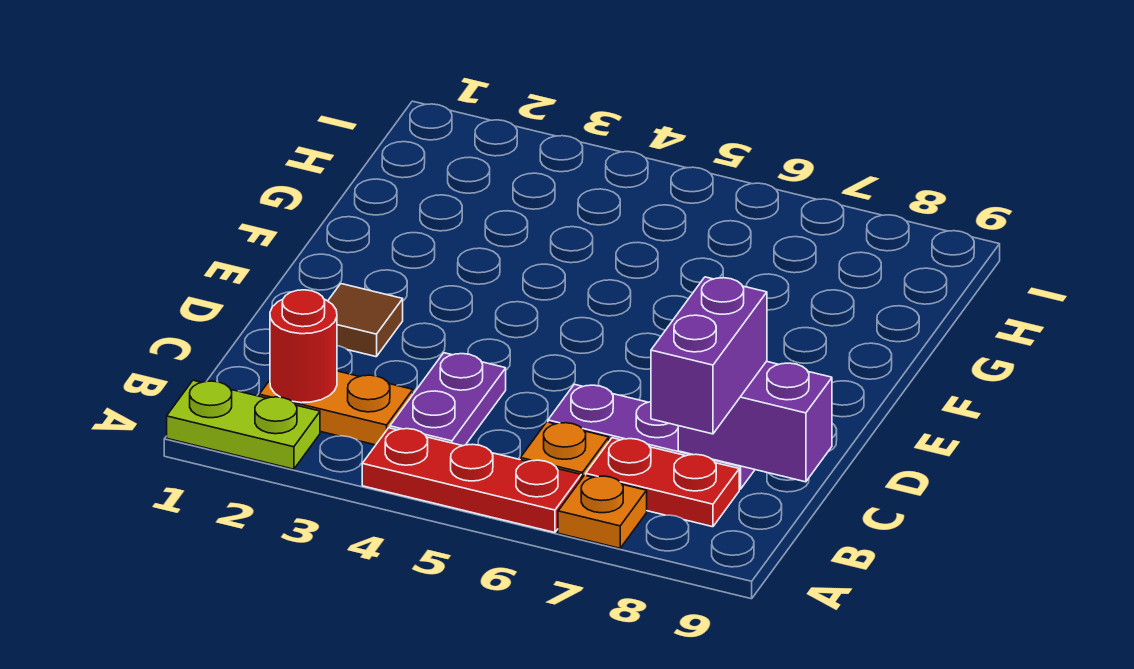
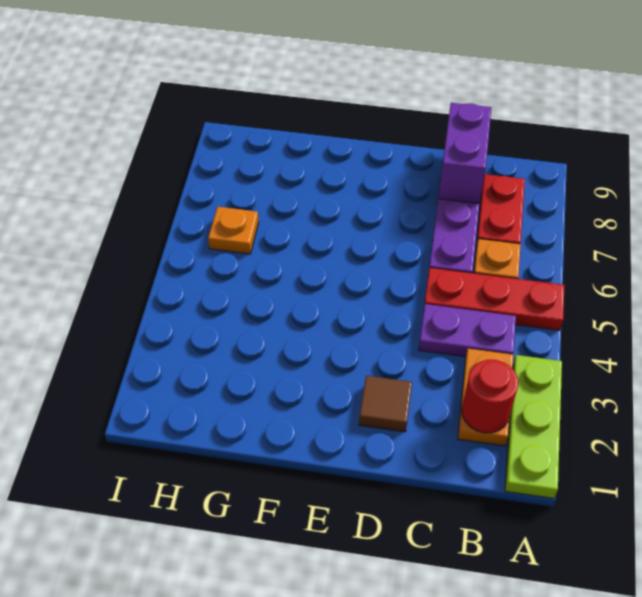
lime plate A1:A2 level 1 -> lime plate A1:A3 level 1
red plate A4:A6 level 1 -> red plate A5:C5 level 1
orange plate A7 level 1 -> orange plate H6 level 1
purple brick B8:C8 level 3 -> none

